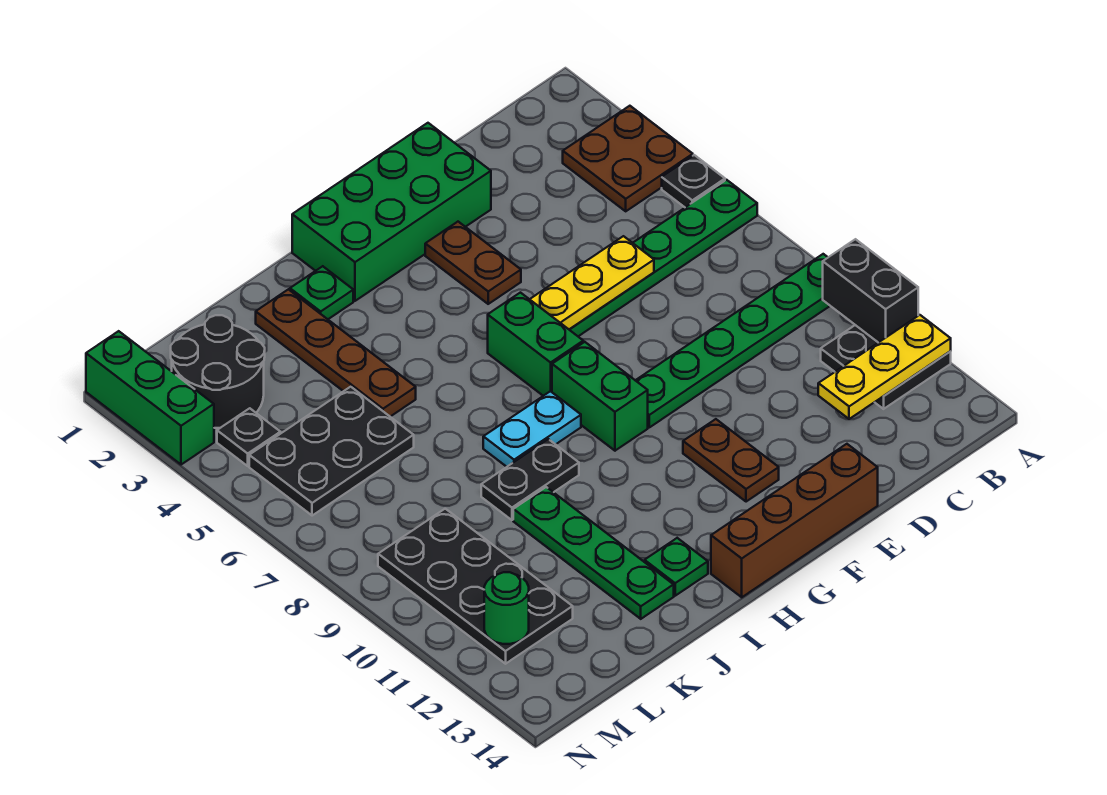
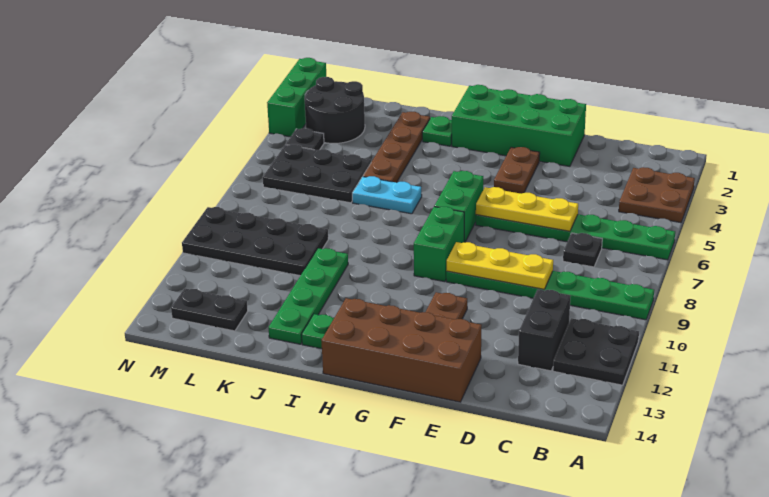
black plate A5 level 1 -> black plate C7 level 1
black brick A10:A11 level 2 -> black brick C11:C12 level 1
yellow plate A12:C12 level 2 -> yellow plate D9:F9 level 2
brown brick E14:H14 level 1 -> brown brick E13:H14 level 1
cyan plate H8:I8 level 1 -> cyan plate I6:J6 level 1
black plate I9:J9 level 1 -> black plate L13:M13 level 1
black plate L9:M12 level 1 -> black plate K9:N10 level 1
green round brick M12 level 2 -> none

